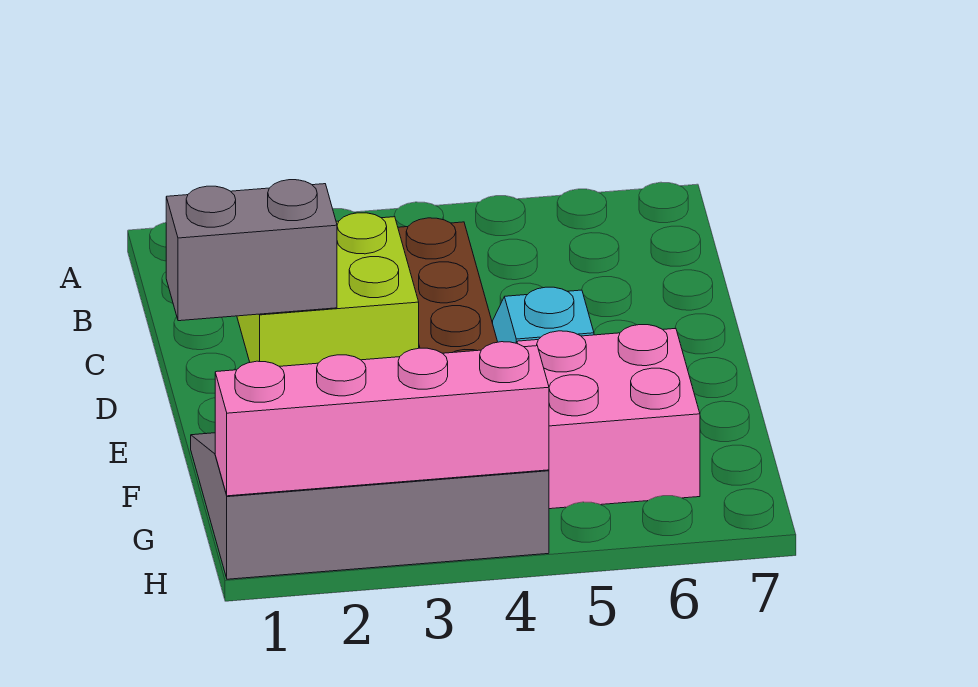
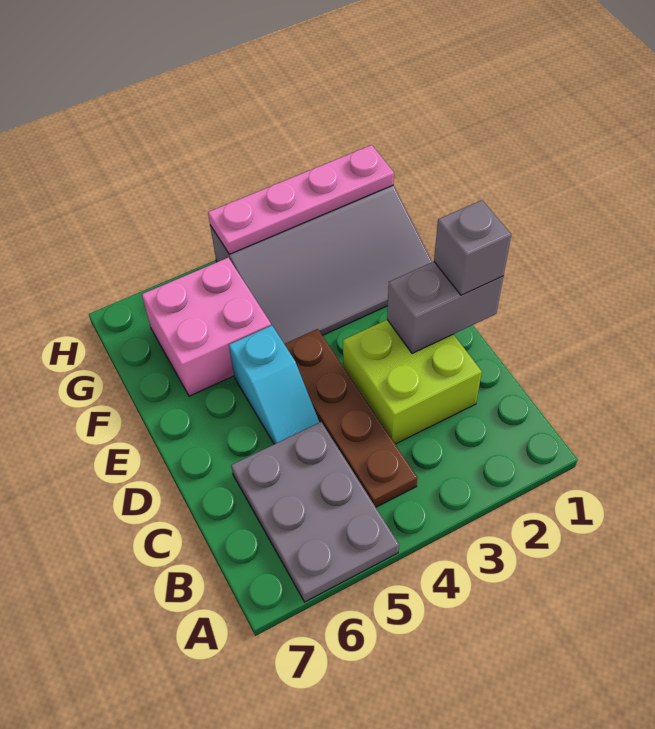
none -> grey plate A5:C6 level 1
none -> grey brick D1 level 3
pink brick H1:H4 level 2 -> pink plate H1:H4 level 2

